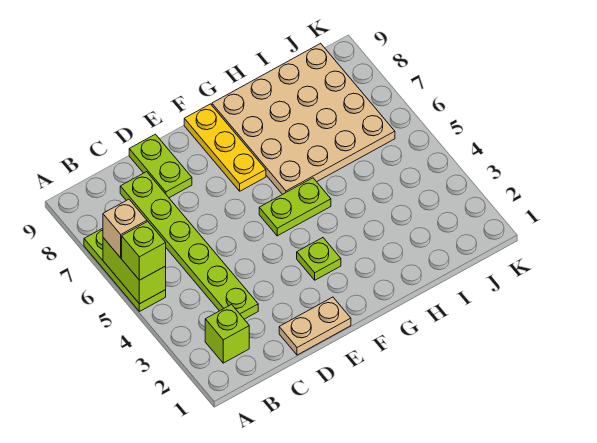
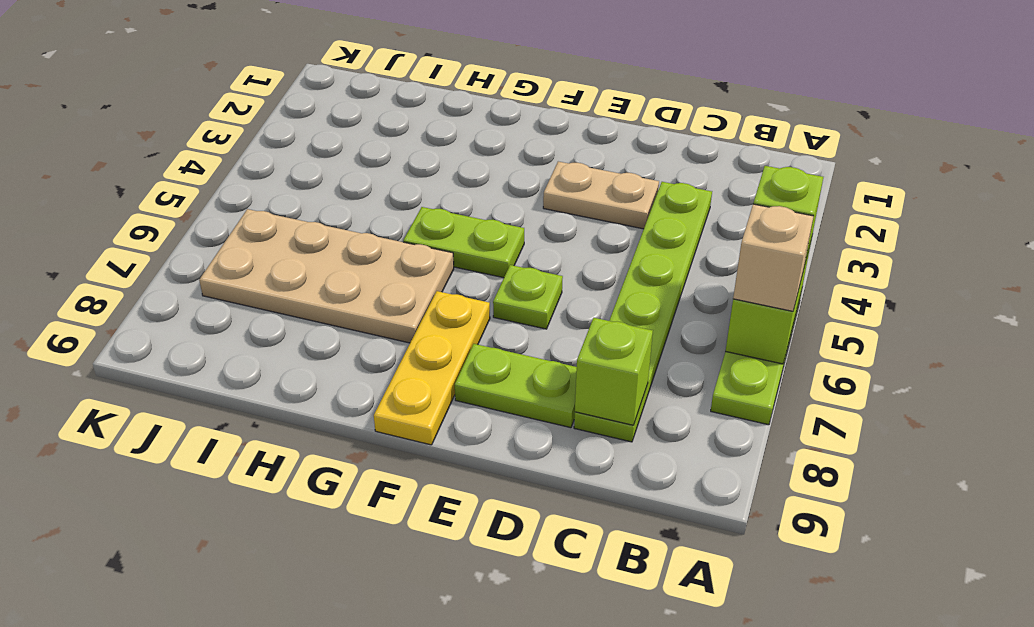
lime brick B2 level 1 -> lime brick C8 level 2
tan plate D1:E1 level 1 -> tan plate D3:E3 level 1
lime plate D8:D9 level 1 -> lime plate D8:E8 level 1
lime plate F3 level 1 -> lime plate E6 level 1
tan plate G6:J9 level 1 -> tan plate G6:J7 level 1

